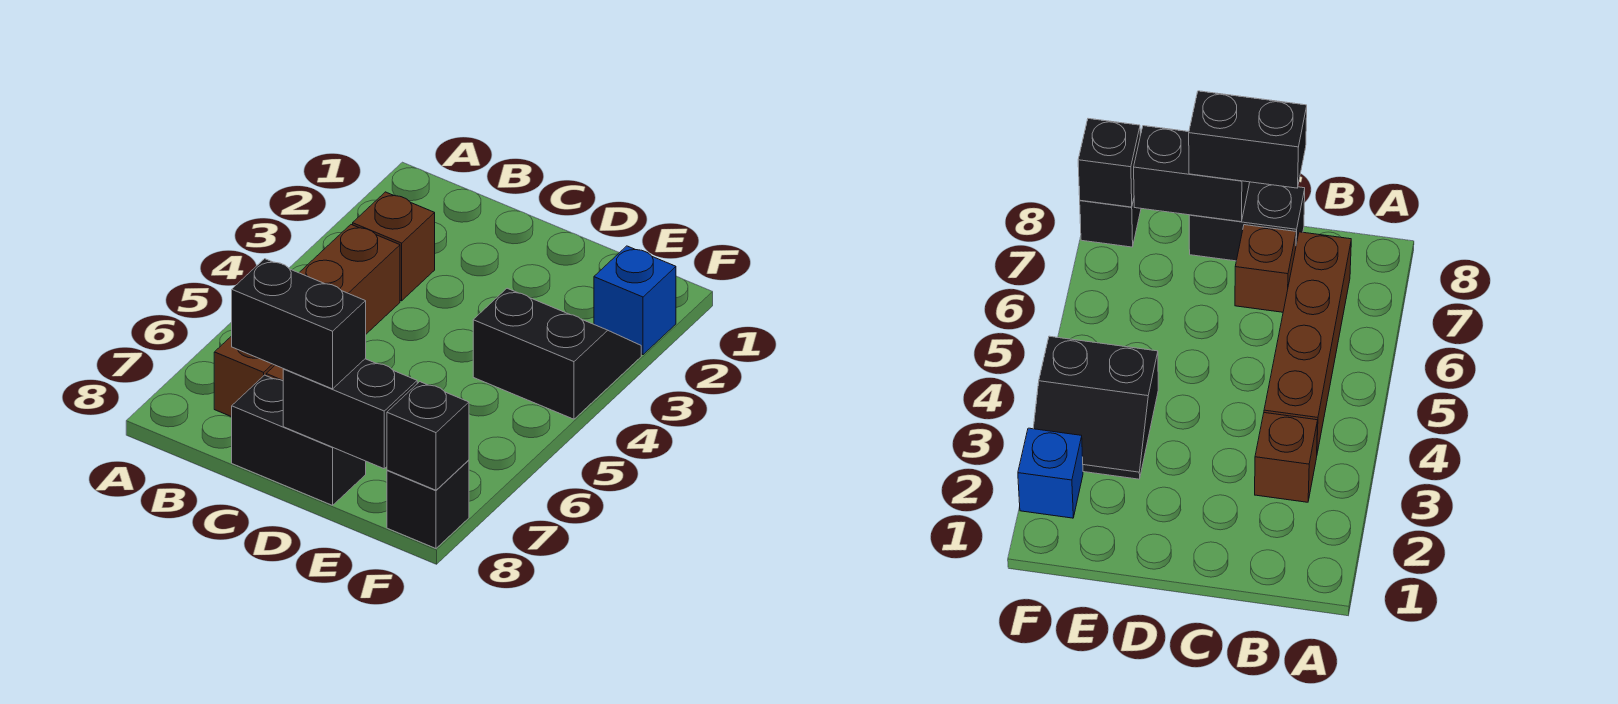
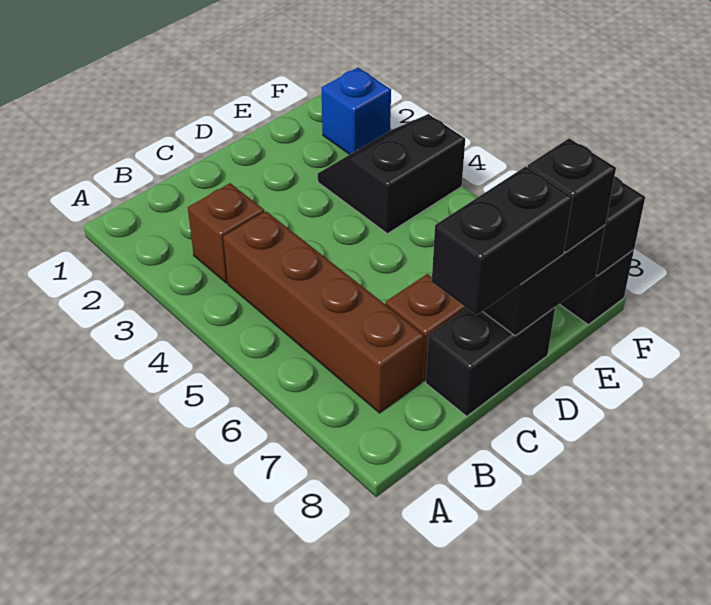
none -> black brick E8 level 3

